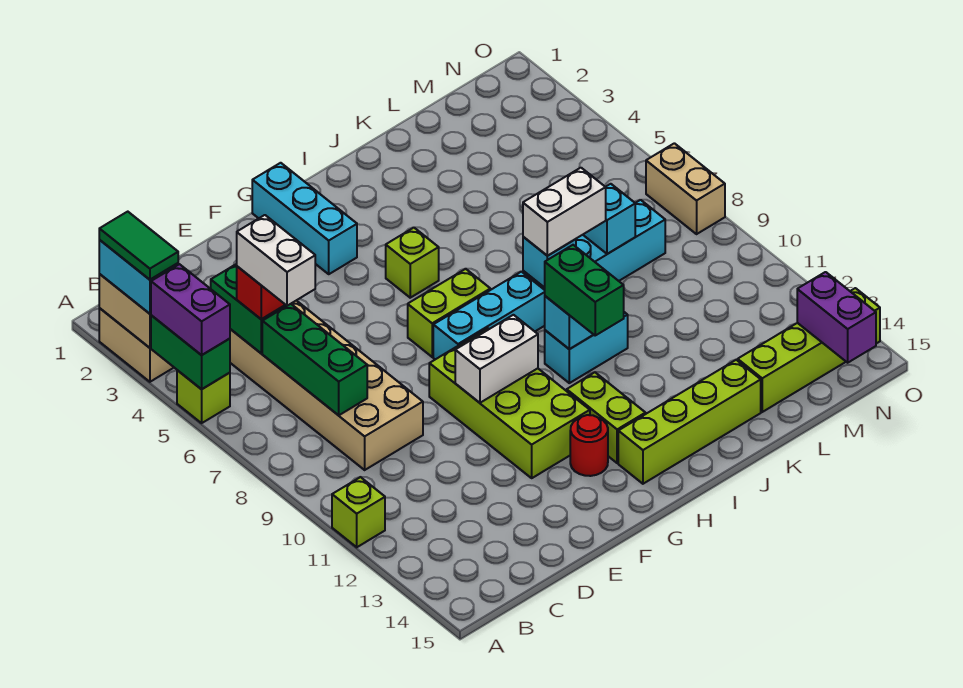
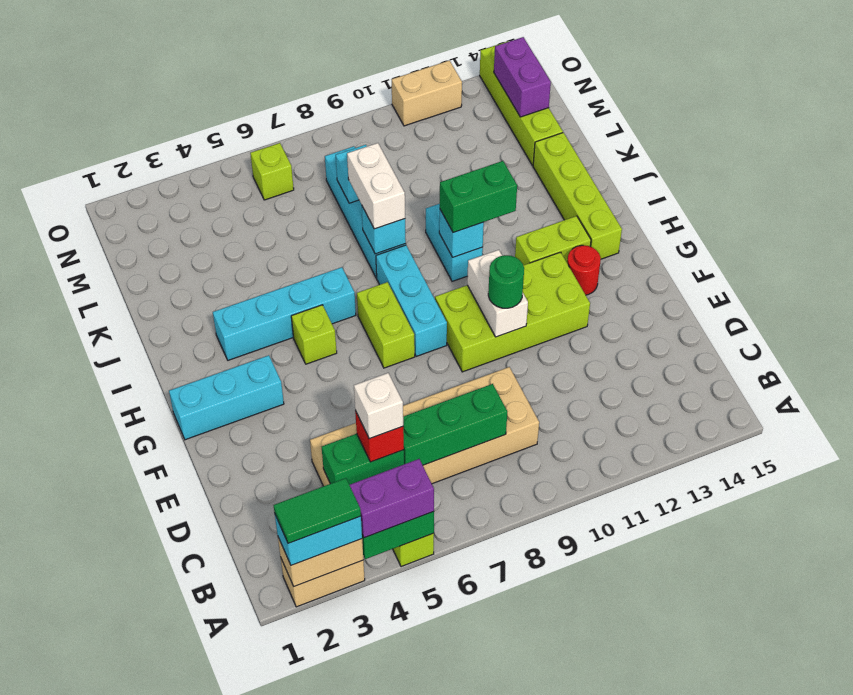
lime brick A11 level 1 -> lime brick N6 level 1
white brick C5:C6 level 4 -> white brick C5 level 4
none -> green round brick F10 level 3
none -> cyan brick I3:I6 level 1
purple brick N14:N15 level 2 -> purple brick M14:N14 level 2
tan brick O7:O8 level 1 -> tan brick O11:O12 level 1

